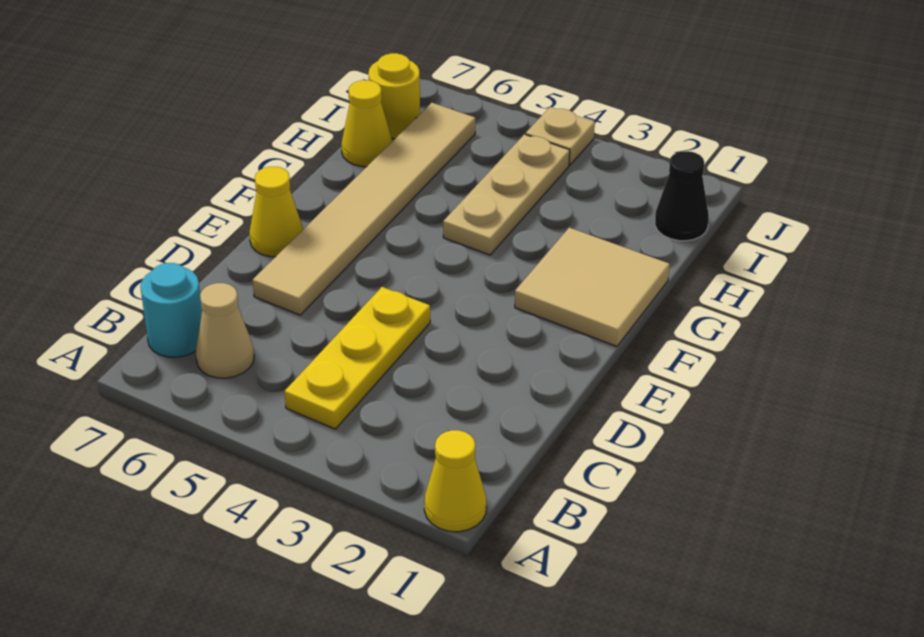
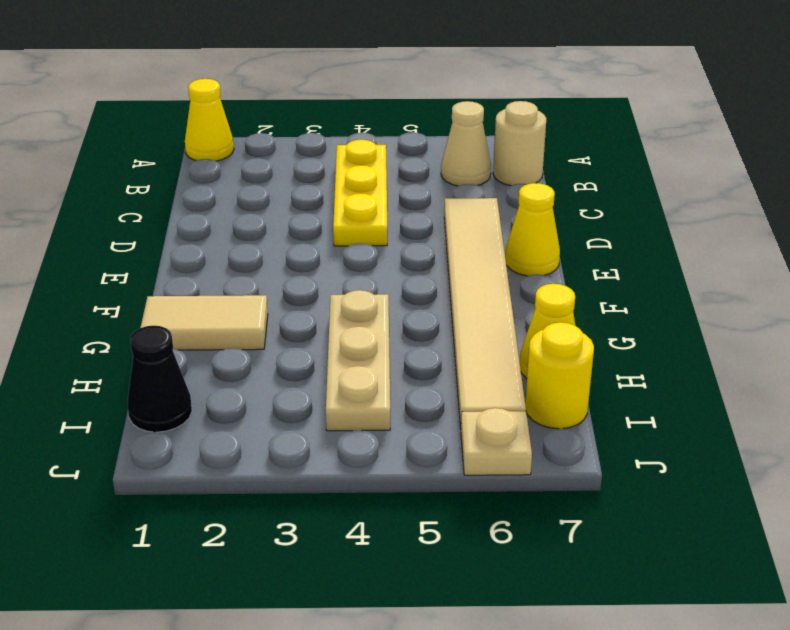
cyan round brick B7 level 1 -> tan round brick B7 level 1
tan tile F1:G2 level 1 -> tan tile G1:G2 level 1
tan plate J4 level 1 -> tan plate J6 level 1

